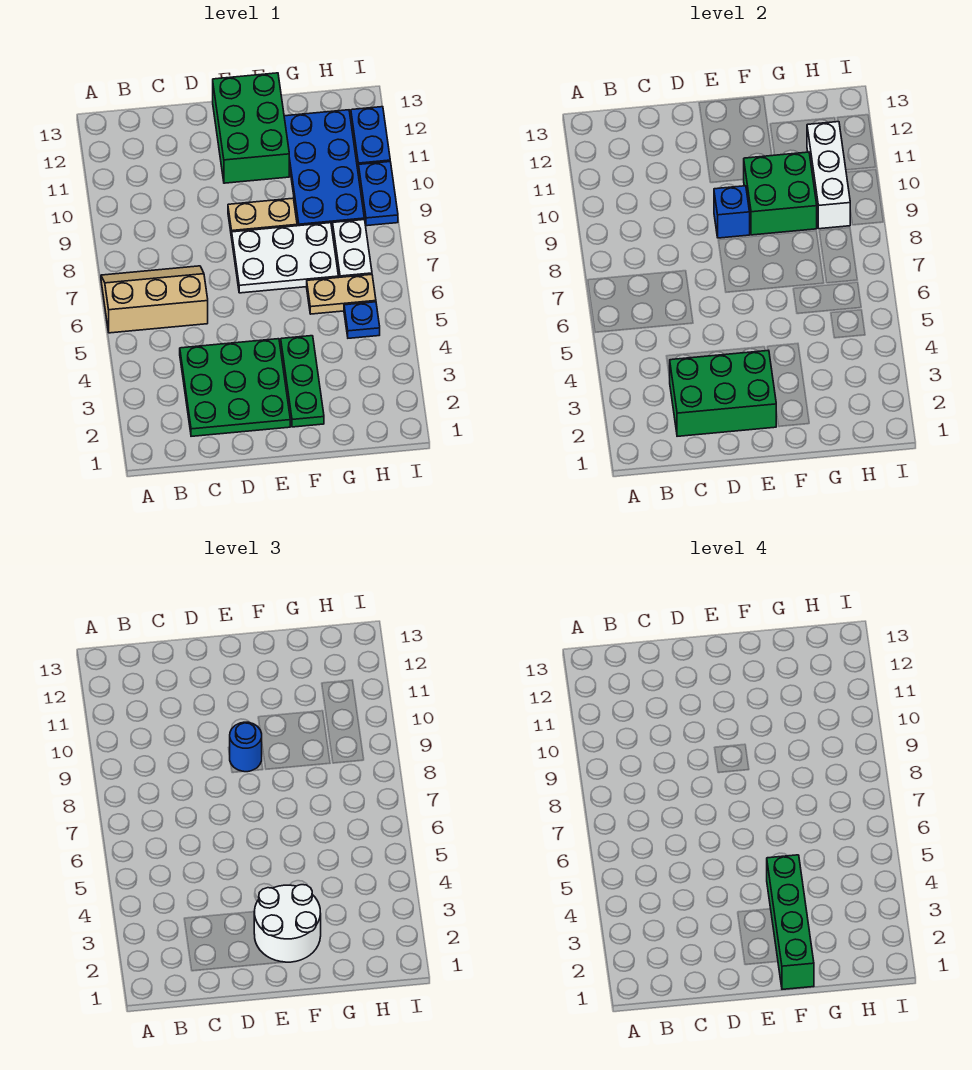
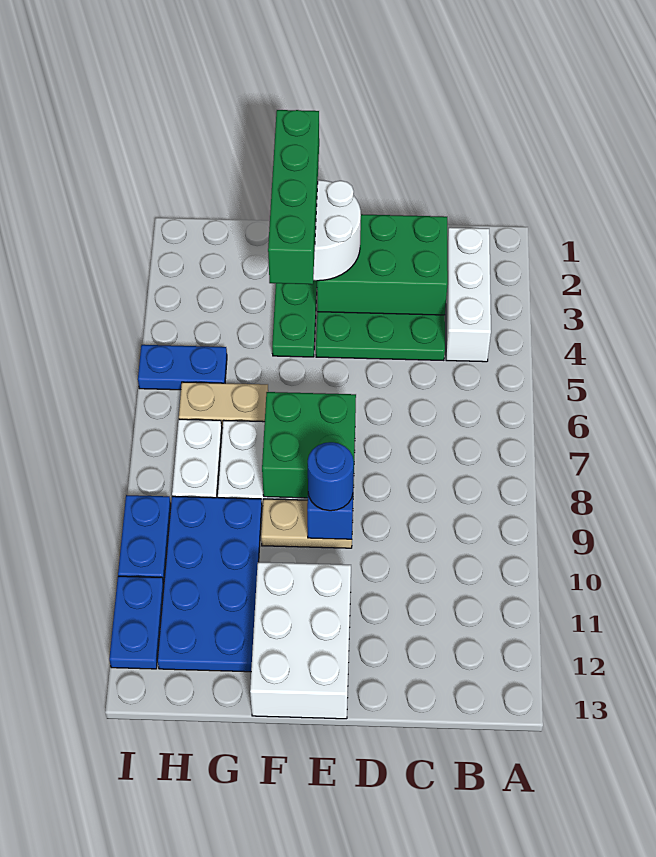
tan slope A6:C7 level 1 top 6 -> none
green brick E11:F13 level 1 -> white brick E11:F13 level 1
green brick F9:G10 level 2 -> green brick E7:F8 level 2
blue plate H5 level 1 -> blue plate H5:I5 level 1
white brick H9:H11 level 2 -> white brick B2:B4 level 1

